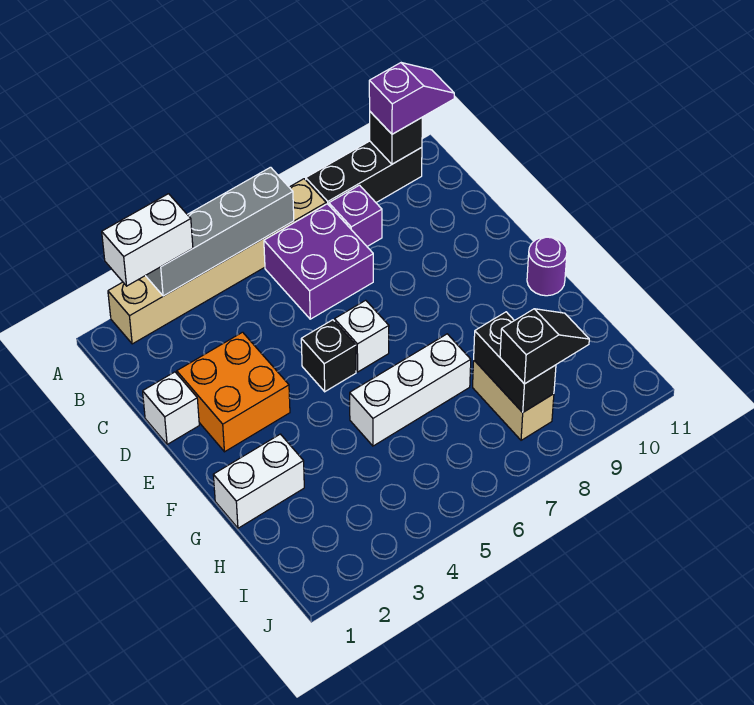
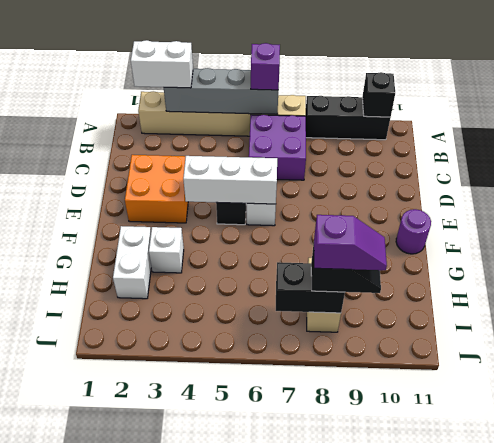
purple slope A10:A11 level 3 top 10 -> purple slope I8:I9 level 4 top 8
purple brick B8 level 1 -> purple brick A6 level 3
white brick D1 level 1 -> white brick G3 level 1
white brick G1:G2 level 1 -> white brick G2:H2 level 1
white brick G5:G7 level 1 -> white brick E4:E6 level 2
black brick H8:I8 level 2 -> black brick I7:I8 level 2

